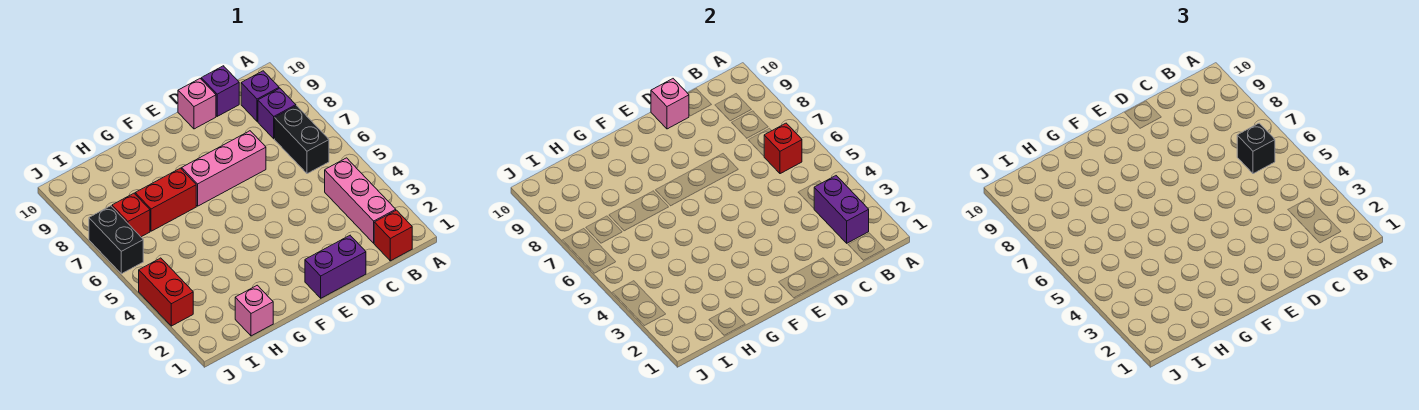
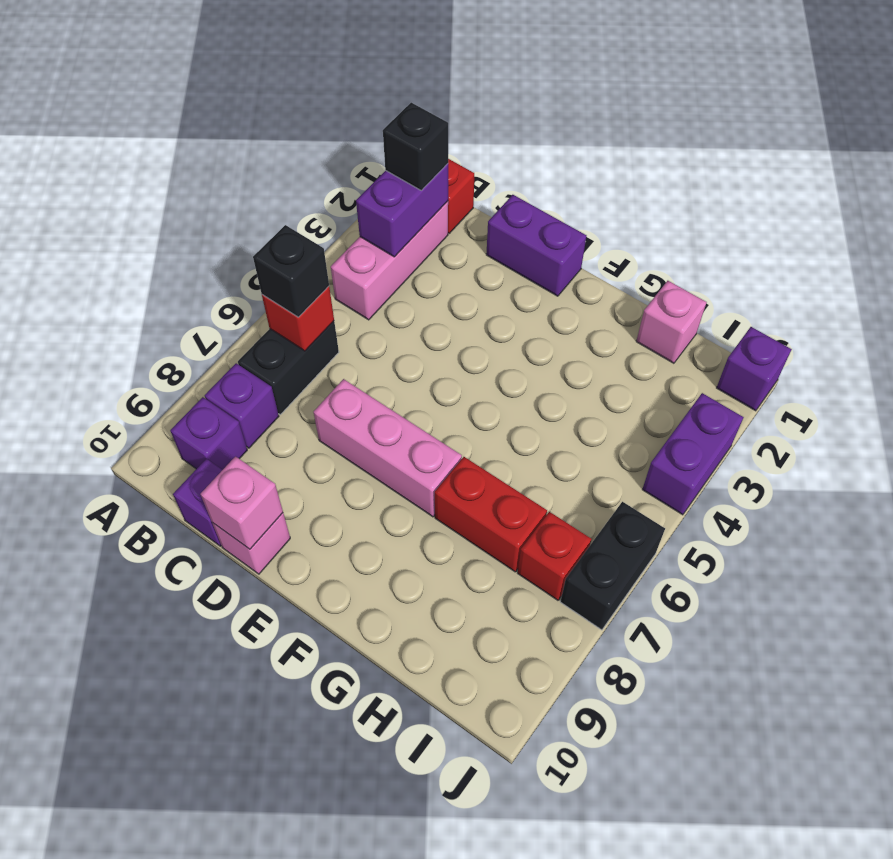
none -> black brick B2 level 3
none -> purple brick J1 level 1
red brick J3:J4 level 1 -> purple brick J3:J4 level 1

